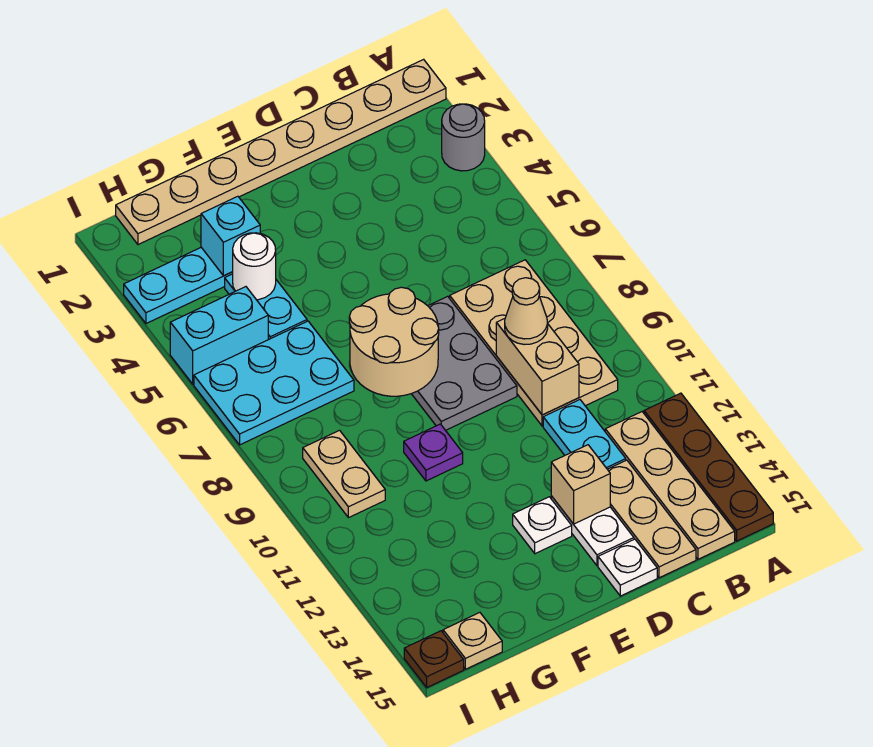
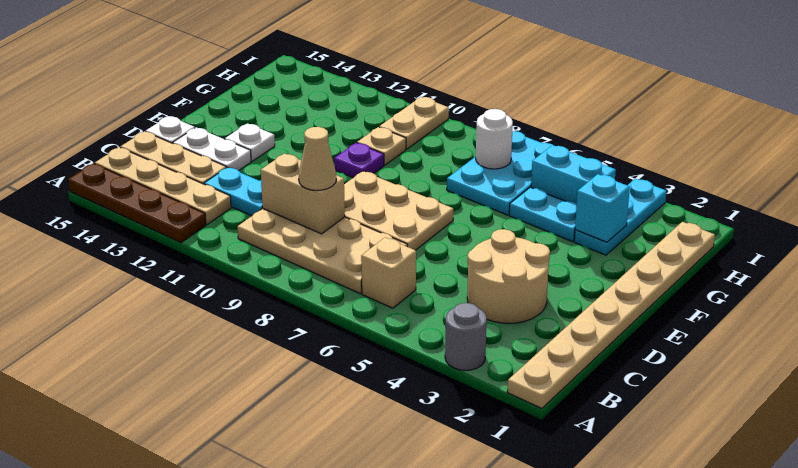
grey plate D7:E9 level 1 -> tan plate D7:E9 level 1
tan brick D13 level 2 -> tan brick B6 level 1
tan round brick E7:F8 level 2 -> tan round brick C3:D4 level 1
white round brick G4 level 2 -> white round brick H7 level 2
cyan brick H5:I5 level 1 -> cyan brick H4:H5 level 1
tan plate H9:H10 level 1 -> tan plate H10:I10 level 1
tan plate H15 level 1 -> tan plate G10 level 1
brown plate I15 level 1 -> none

